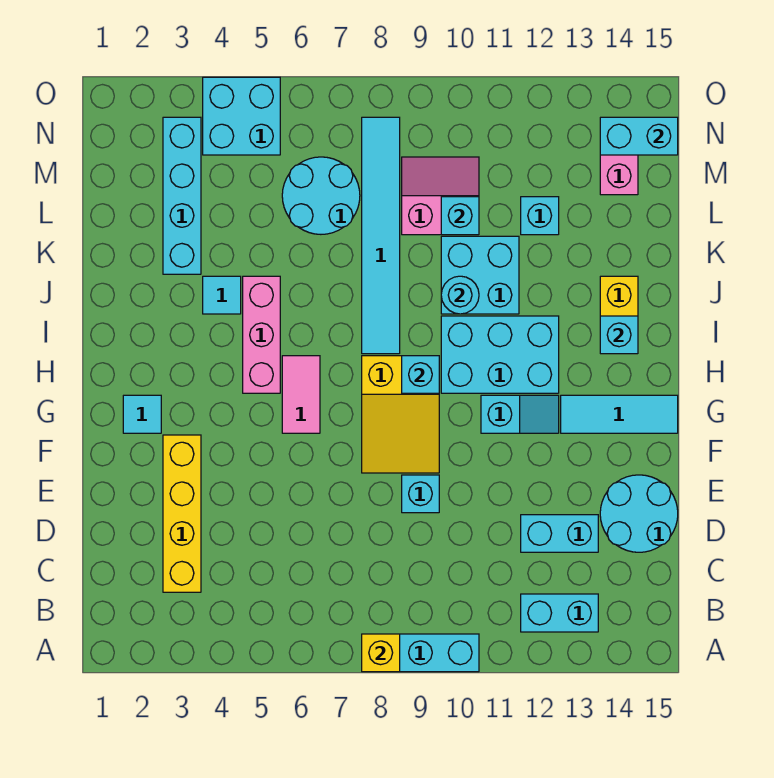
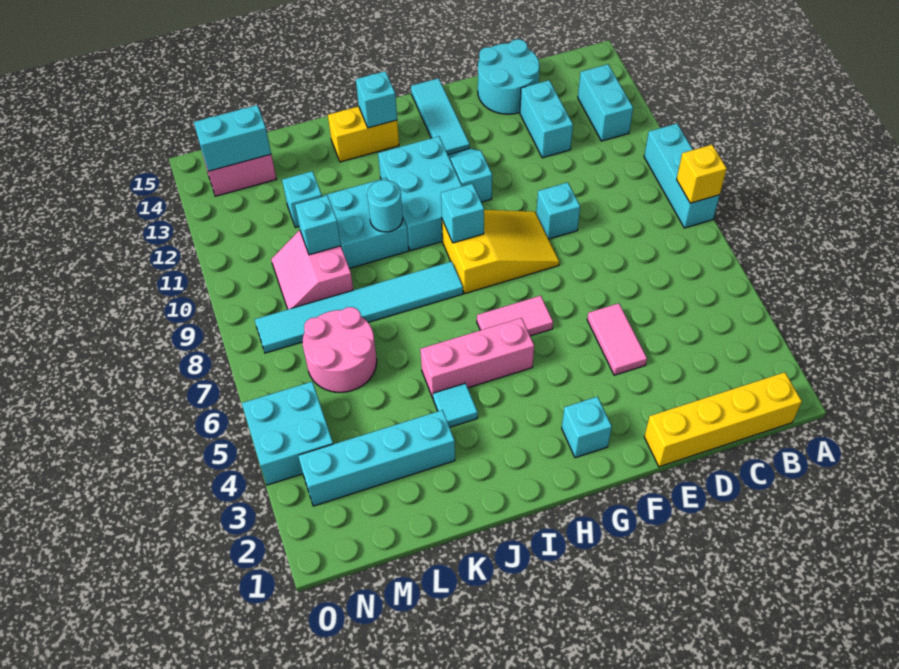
yellow brick C3:F3 level 1 -> yellow brick B1:E1 level 1
none -> pink tile E4:E5 level 1
cyan tile G2 level 1 -> cyan brick G2 level 1
cyan round brick L6:M7 level 1 -> pink round brick L6:M7 level 1
cyan brick N14:N15 level 2 -> cyan brick M14:N14 level 2

